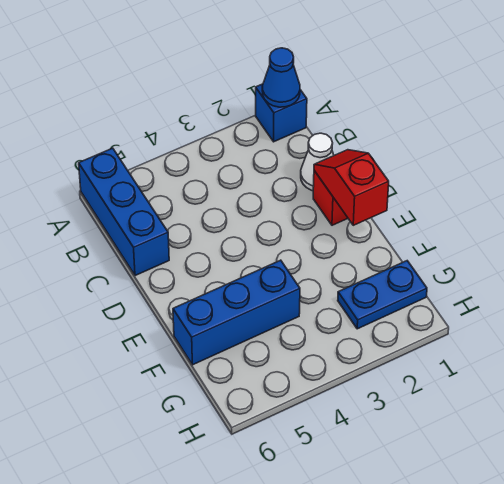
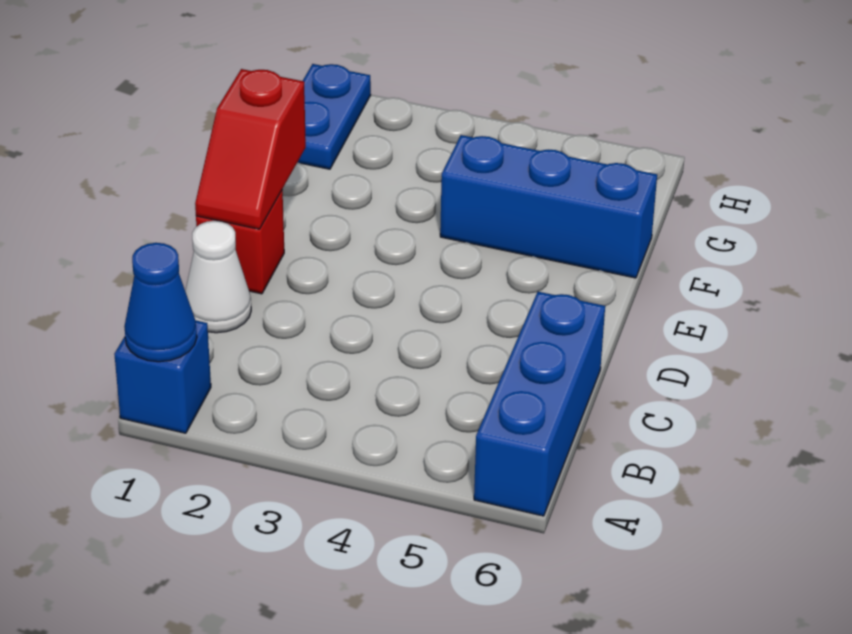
blue plate G1:G2 level 1 -> blue plate G1:H1 level 1

